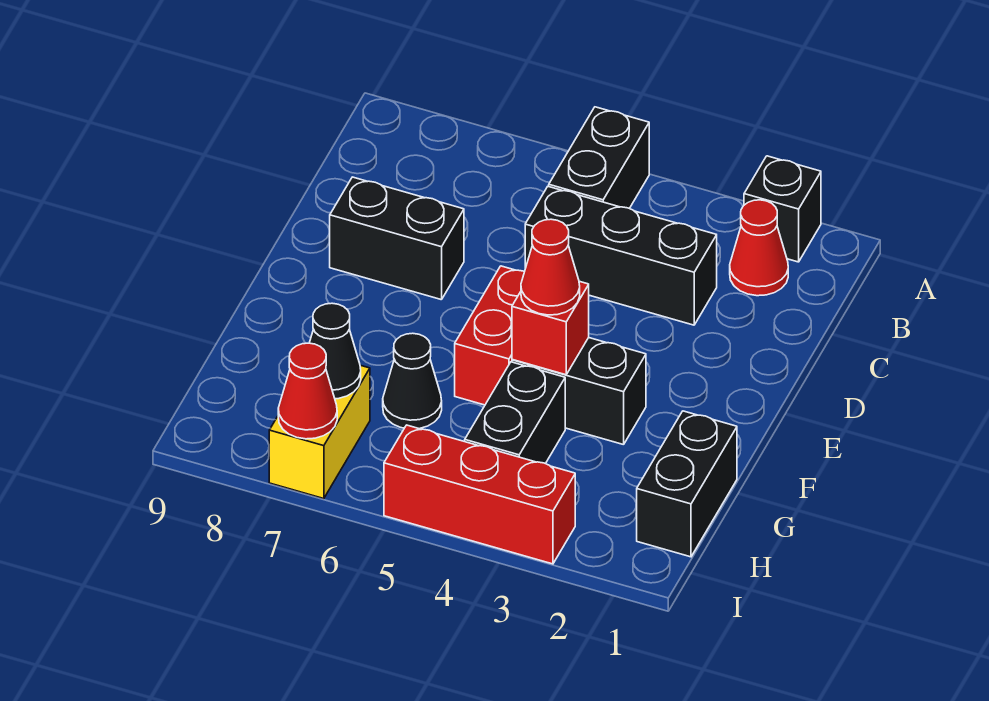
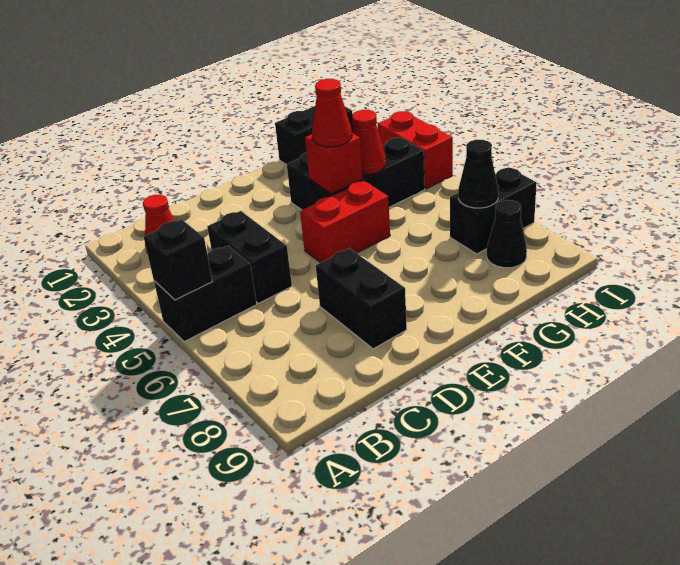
black brick A2 level 1 -> black brick A5 level 2
black brick C3:C5 level 1 -> black brick C4:C5 level 1
black cone G6 level 1 -> black cone H8 level 1
yellow brick H7:I7 level 1 -> black brick H7:I7 level 1
red brick I3:I5 level 1 -> red brick I3:I4 level 1
red cone I7 level 2 -> red cone G4 level 2

